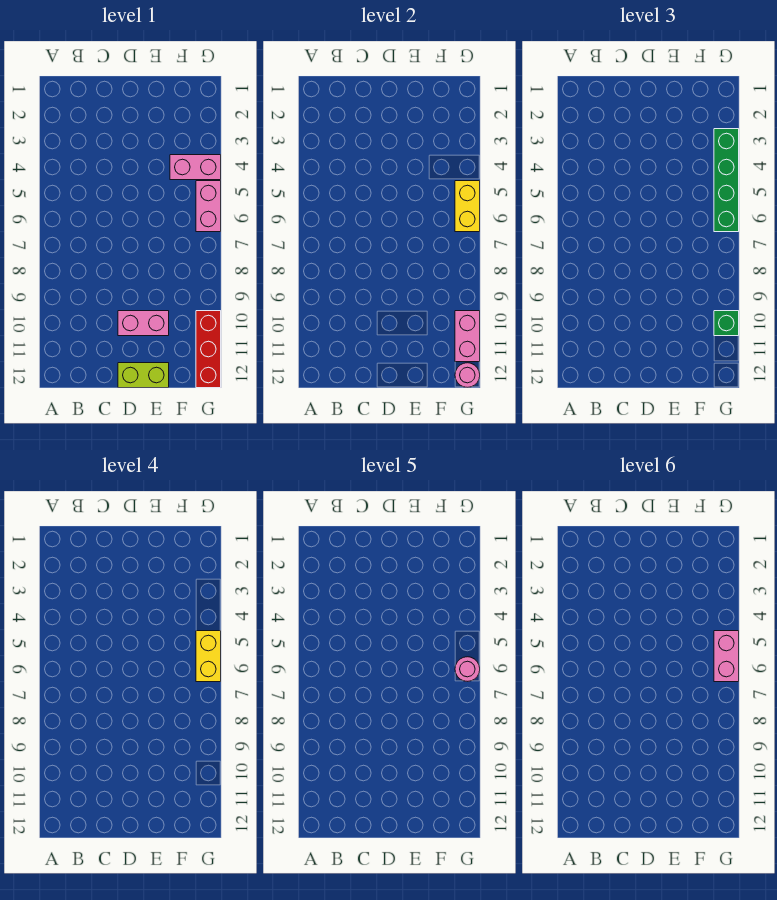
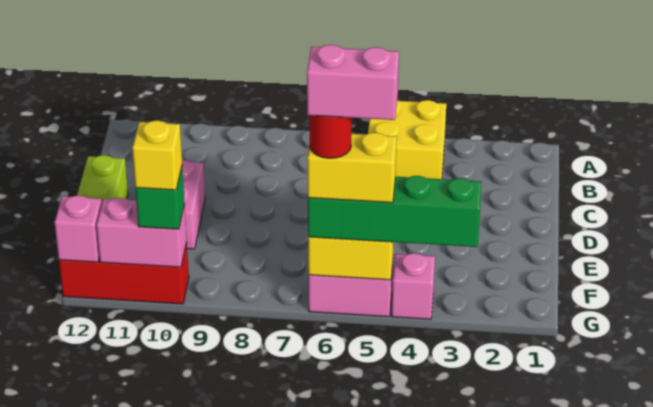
none -> yellow brick A4:B5 level 1
pink brick F4:G4 level 1 -> pink brick G4 level 1
pink round brick G6 level 5 -> red round brick G6 level 5
none -> yellow brick G10 level 4
pink round brick G12 level 2 -> pink brick G12 level 2

